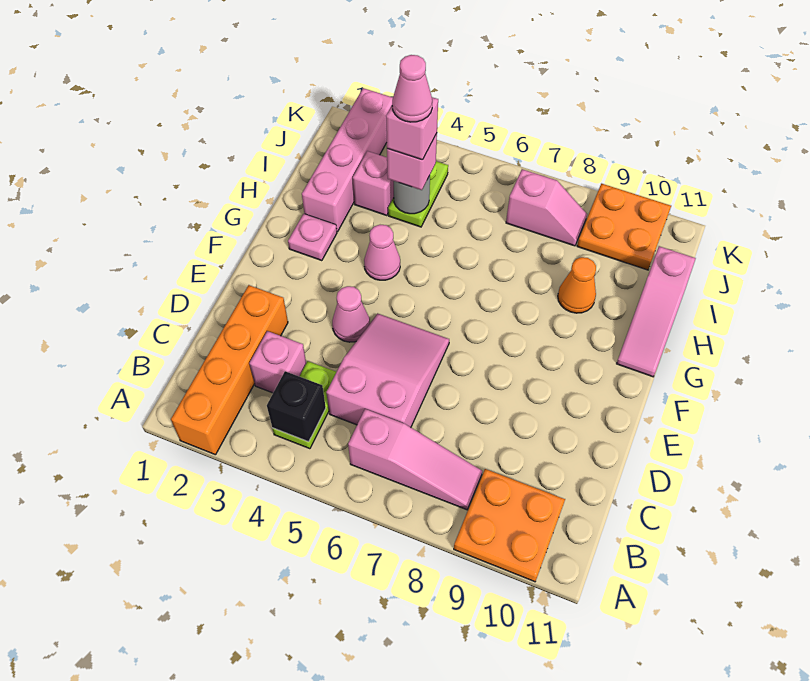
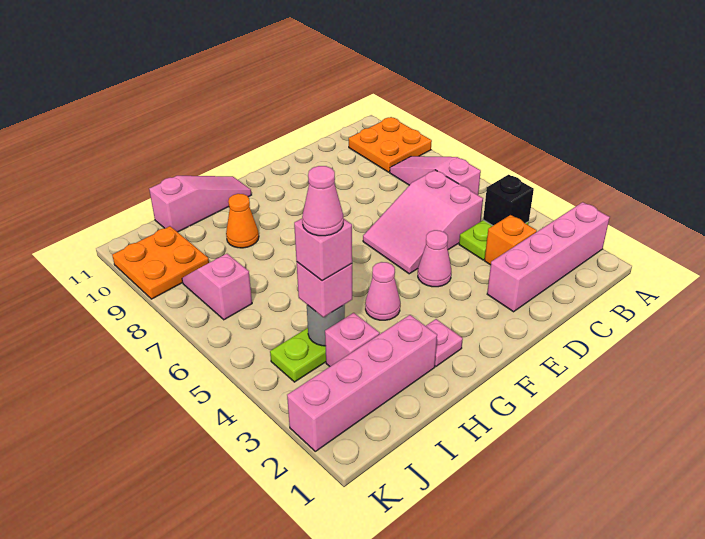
orange brick A2:D2 level 1 -> pink brick A2:D2 level 1
pink brick C3 level 1 -> orange brick C3 level 1

